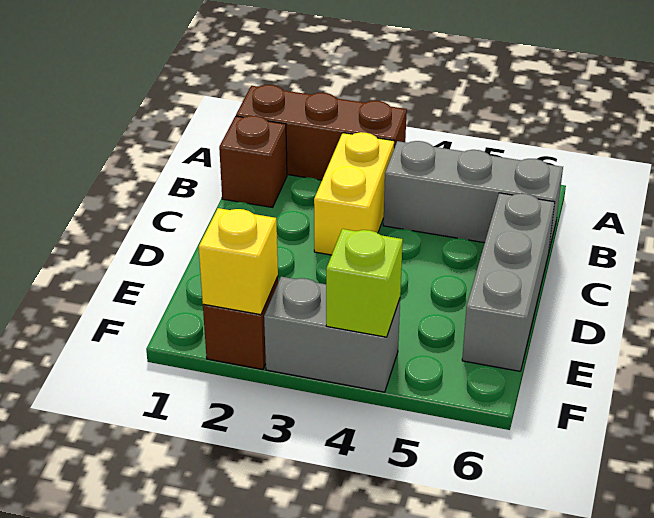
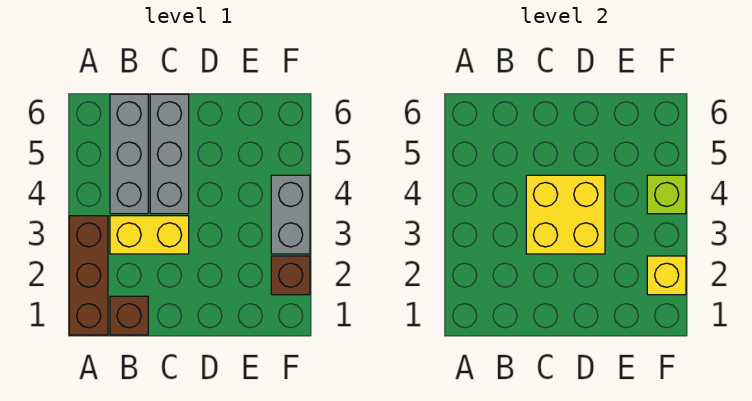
none -> yellow brick C3:D4 level 2
grey brick C6:E6 level 1 -> grey brick C4:C6 level 1

